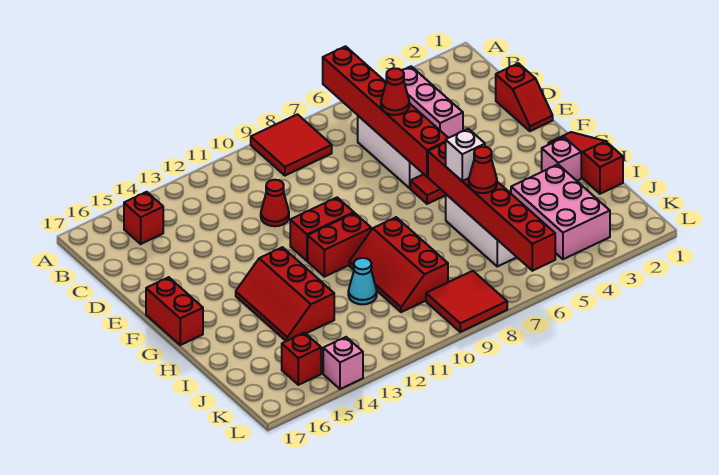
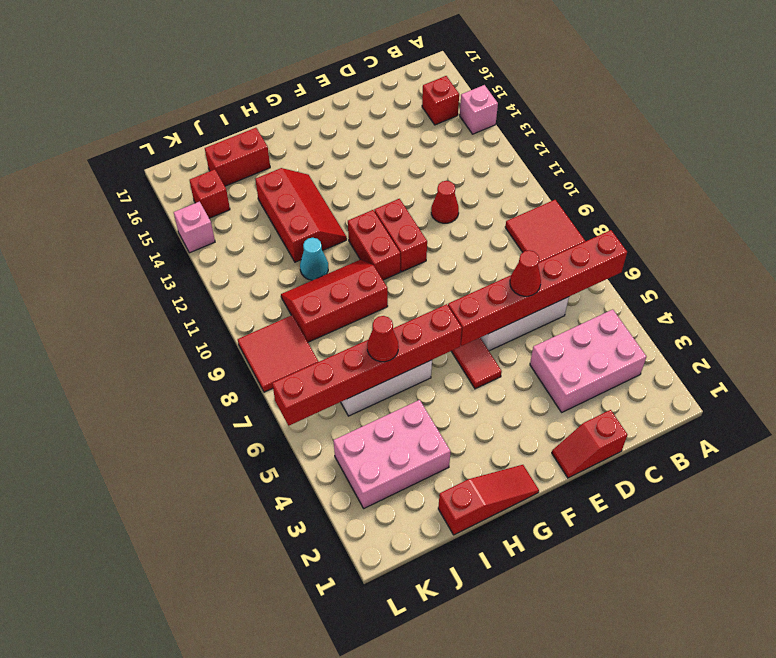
pink brick B4:D4 level 1 -> pink brick B3:D4 level 1
red brick F17:G17 level 1 -> red brick I16:J16 level 1
red slope G13:I14 level 1 top 13 -> red slope H12:I14 level 1 top I
pink brick H2 level 1 -> pink brick A14 level 1
white brick H6 level 3 -> none

